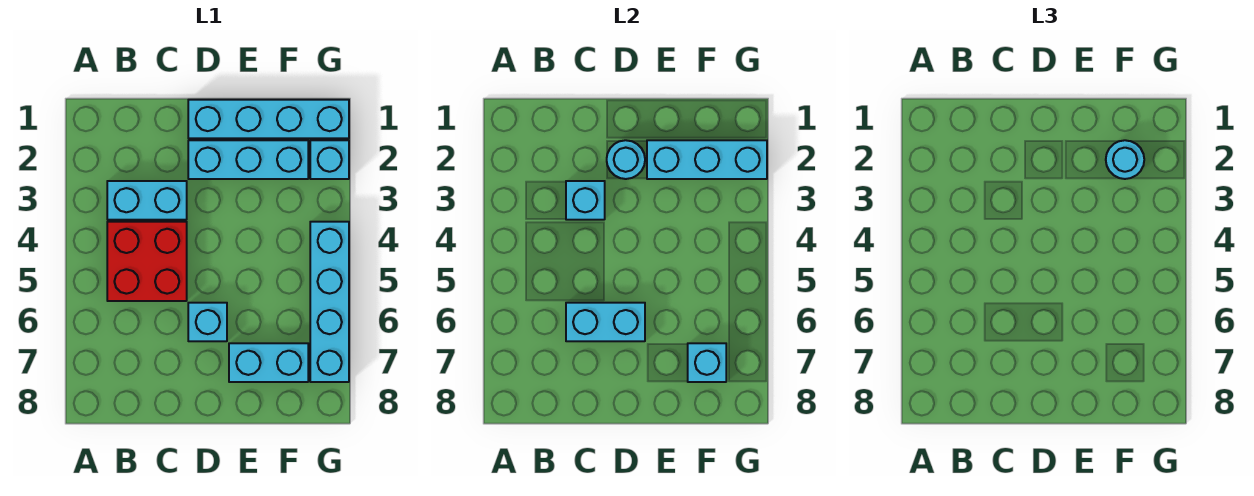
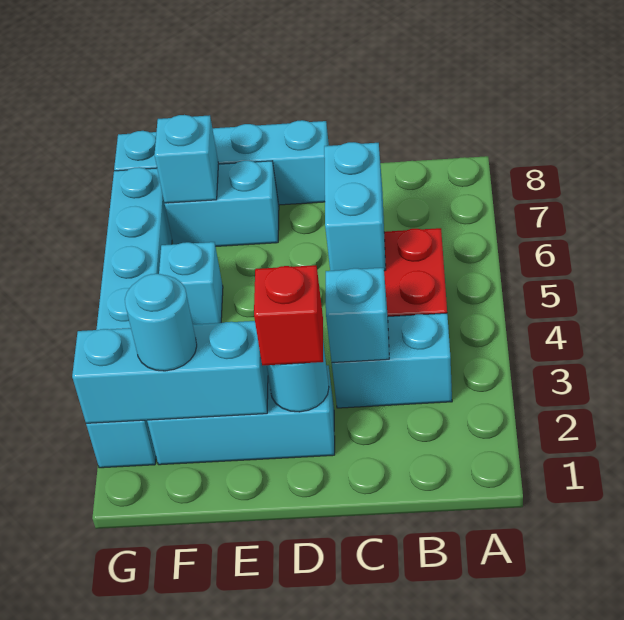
cyan brick C6:D6 level 2 -> cyan brick C5:C6 level 2
cyan brick D1:G1 level 1 -> cyan brick D8:G8 level 1
none -> red brick D2 level 3
cyan brick D6 level 1 -> cyan brick F5 level 1

